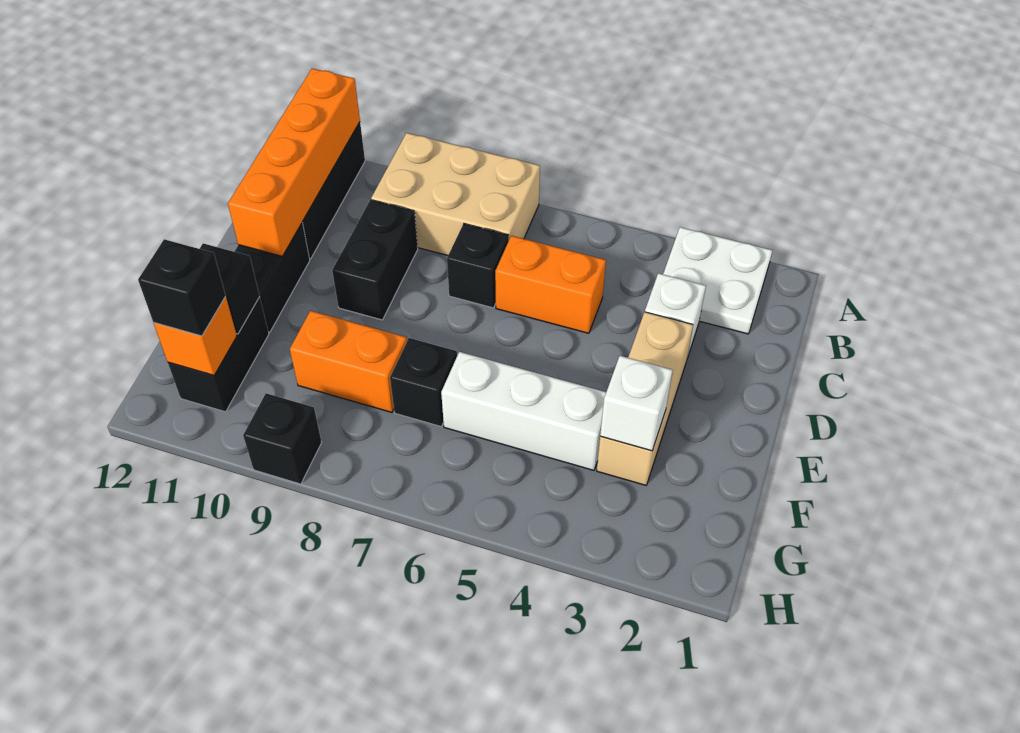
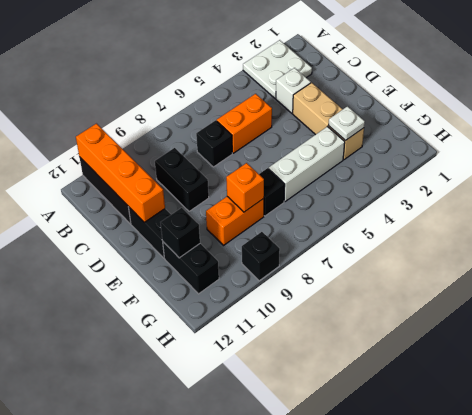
tan brick A7:B9 level 1 -> none
white brick F3 level 2 -> white plate F3 level 2
orange brick G11 level 2 -> orange brick F8 level 2
black brick G11 level 3 -> none

